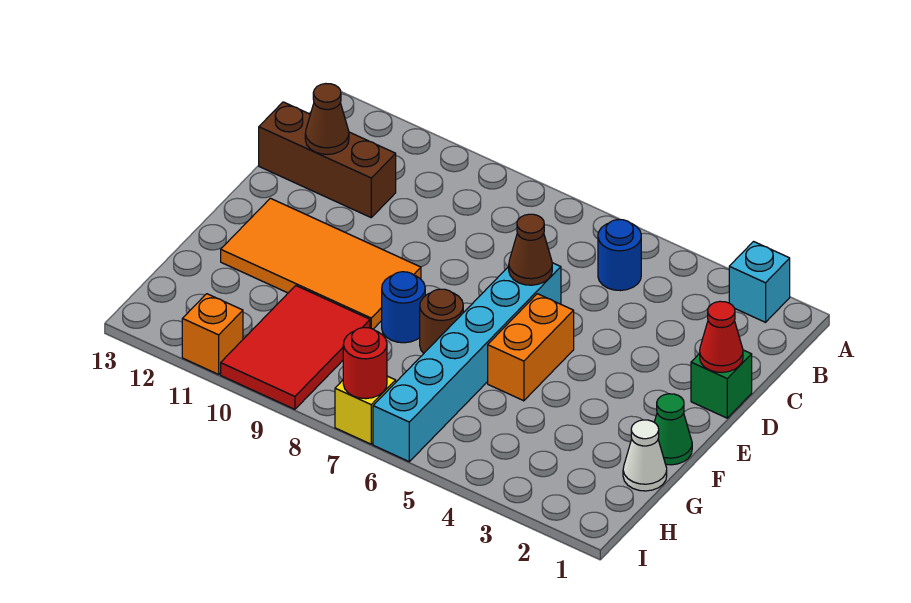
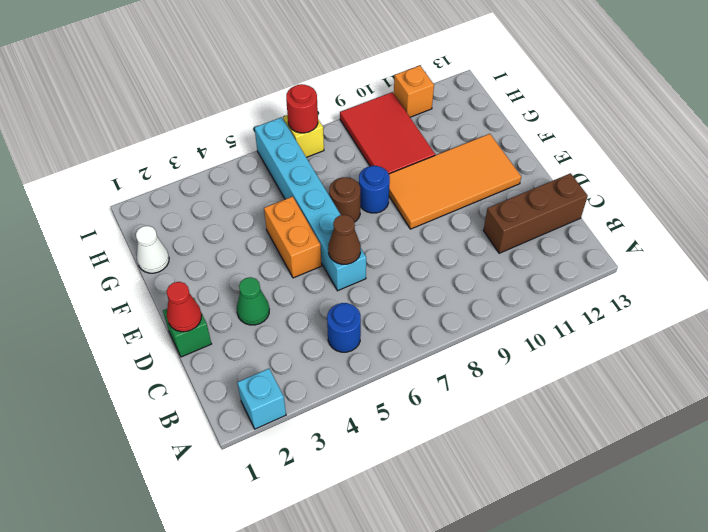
brown cone C12 level 2 -> none
green cone F1 level 1 -> green cone D3 level 1

